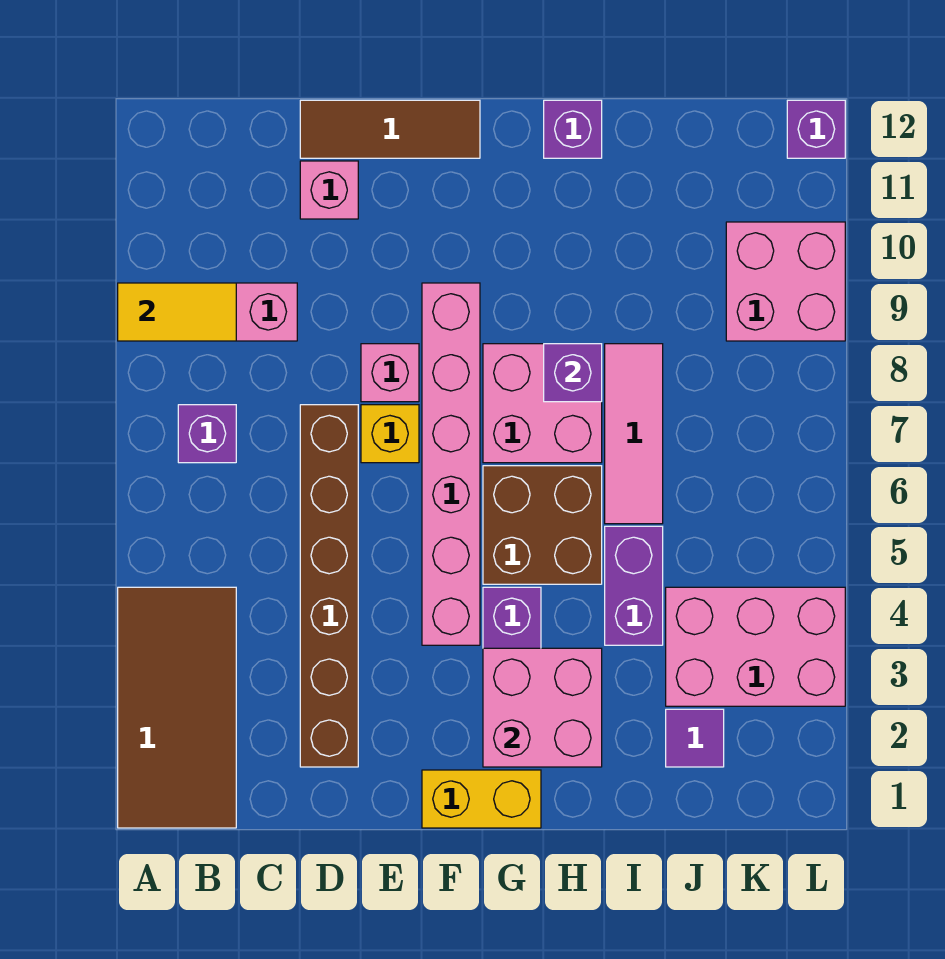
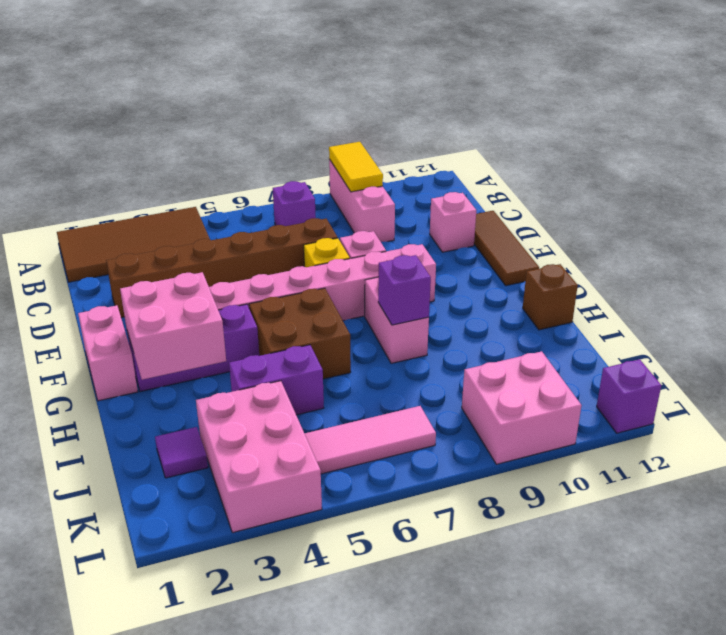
yellow brick F1:G1 level 1 -> pink brick F1:G1 level 1
pink brick G7:H8 level 1 -> pink brick G8:H8 level 1
purple brick H12 level 1 -> brown brick H12 level 1
pink tile I6:I8 level 1 -> pink tile K5:K7 level 1

